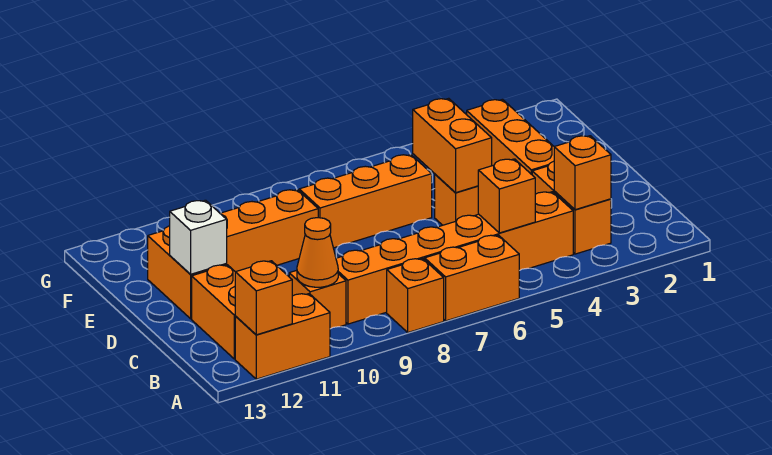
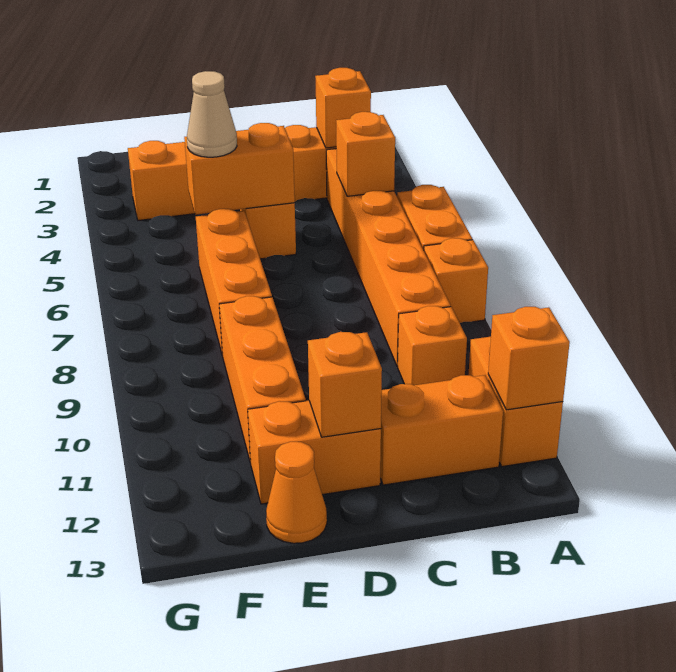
orange cone B10 level 2 -> orange cone E13 level 1
white brick D12 level 2 -> orange brick D12 level 2
none -> tan cone E5 level 3

